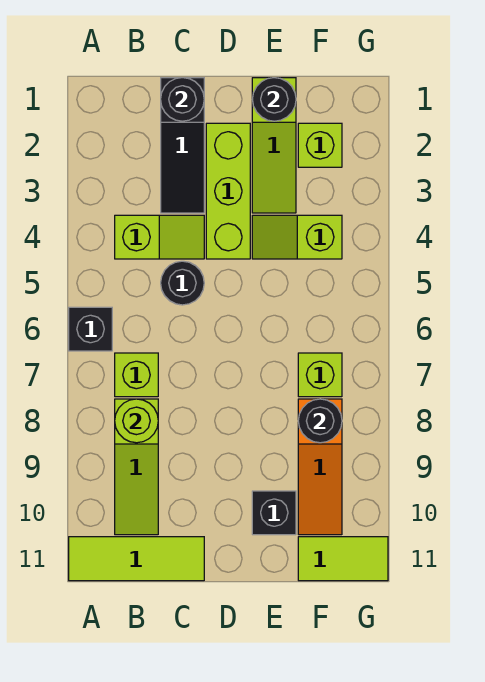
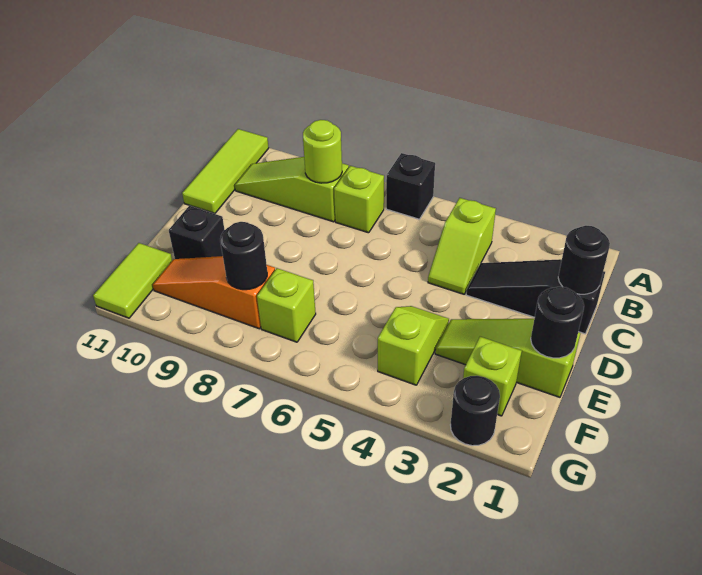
black round brick C5 level 1 -> black round brick G2 level 1
lime brick D2:D4 level 1 -> none

